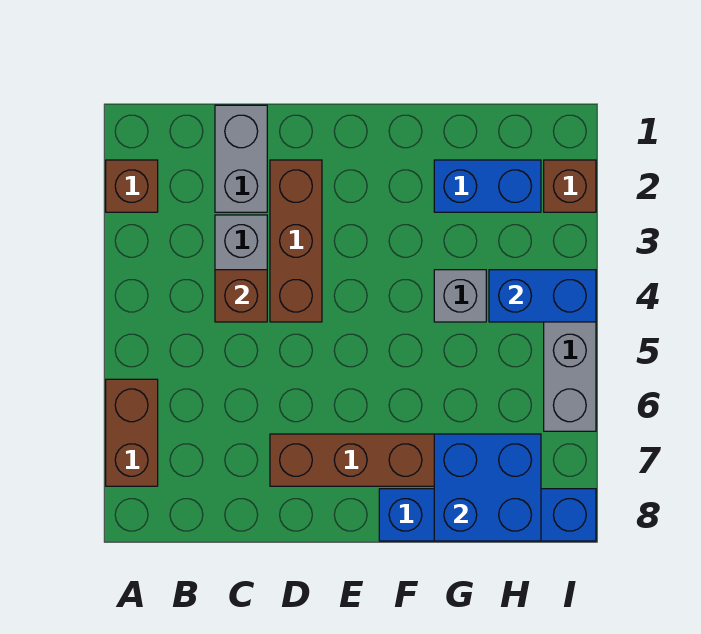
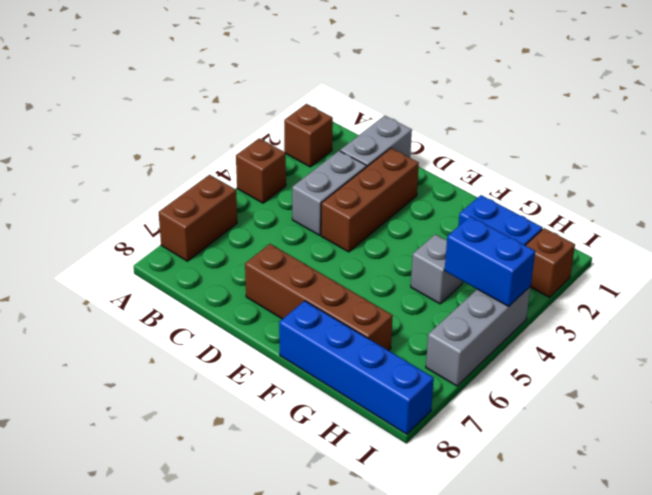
brown brick C4 level 2 -> brown brick A4 level 1
blue brick G7:H8 level 2 -> none

